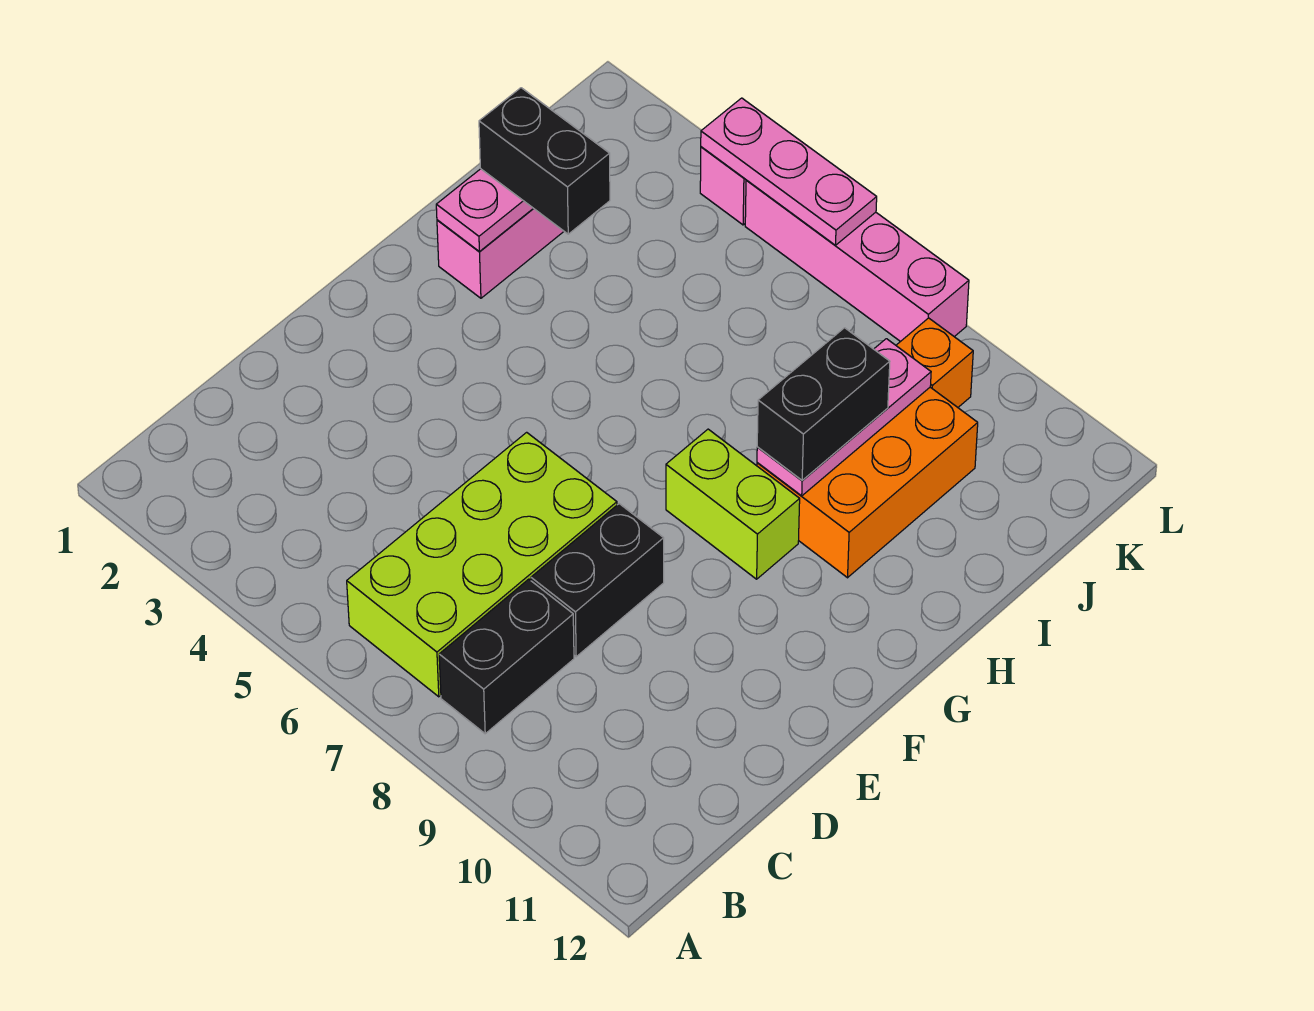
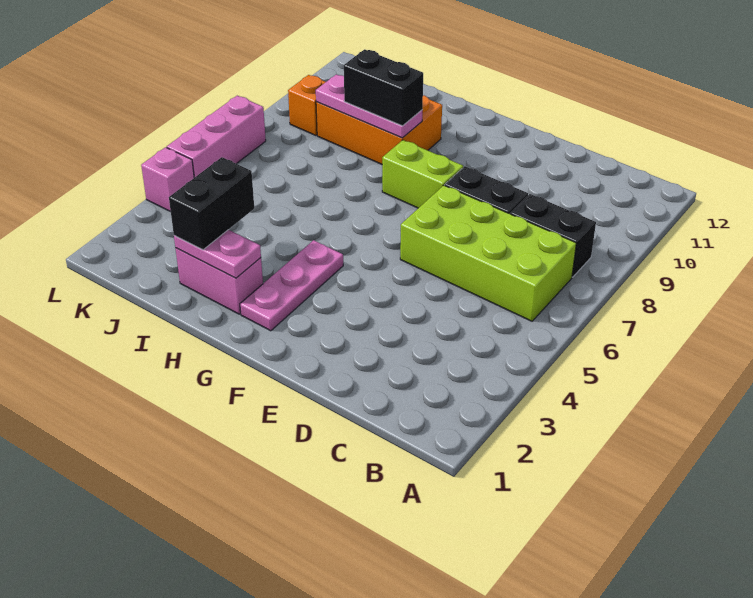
lime brick G8:G9 level 1 -> lime brick F8:G8 level 1
pink plate L4:L6 level 2 -> pink plate G2:G4 level 1
pink brick L5:L8 level 1 -> pink brick L5:L7 level 1

